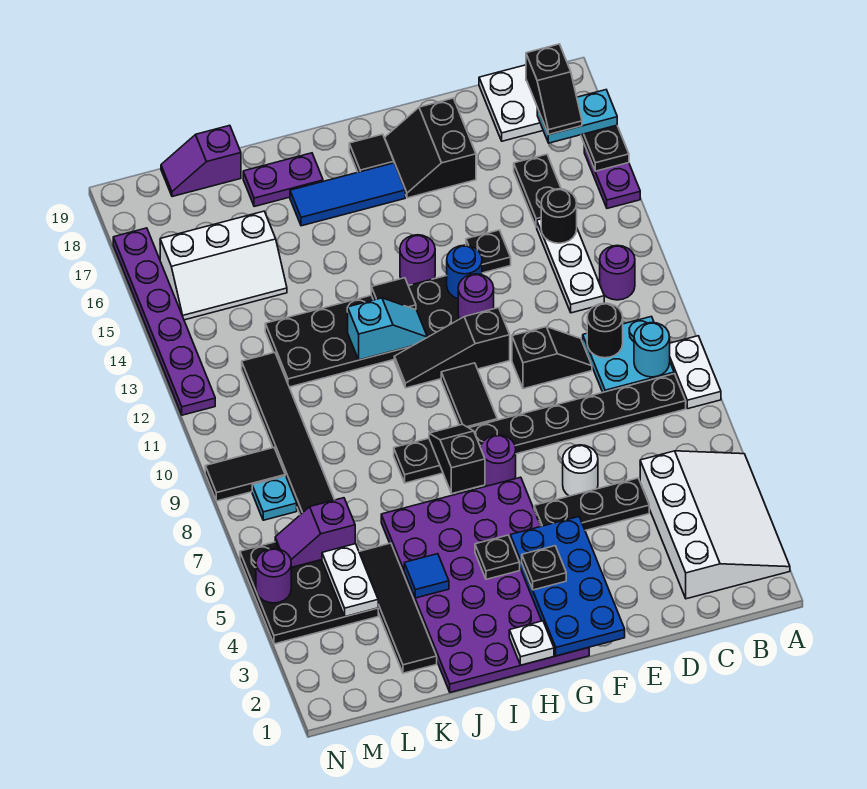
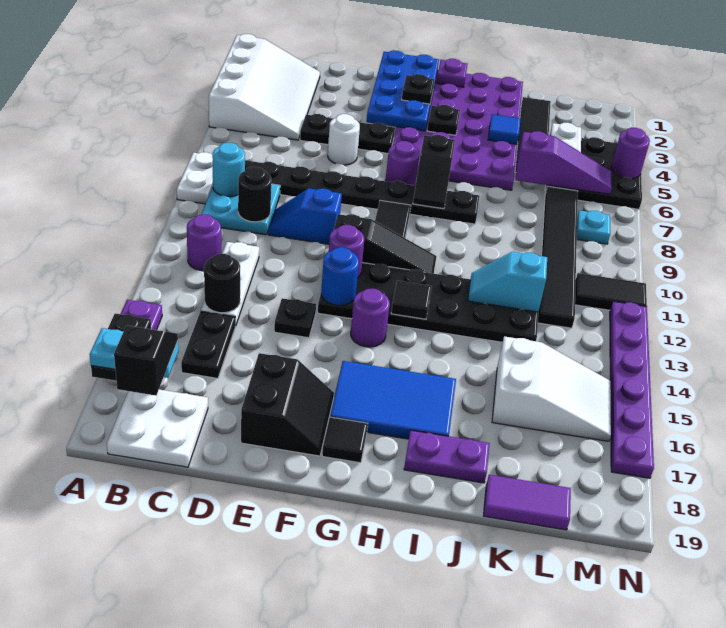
white slope A2:C5 level 1 top C -> white slope A2:C5 level 1 top A
black slope D10:E10 level 1 top E -> blue slope D10:E10 level 1 top E
blue tile G17:I17 level 1 -> blue tile G16:I17 level 1
white plate H1 level 2 -> purple plate H1 level 2
cyan slope H12:I12 level 2 top I -> cyan slope J12:K12 level 2 top K
white slope K15:M16 level 1 top 16 -> white slope K15:M16 level 1 top K
purple slope K19:L19 level 1 top K -> purple tile K19:L19 level 1
purple slope L6:M6 level 2 top L -> purple slope K6:M6 level 2 top K
black tile M9:N9 level 1 -> black tile M11:N11 level 1

